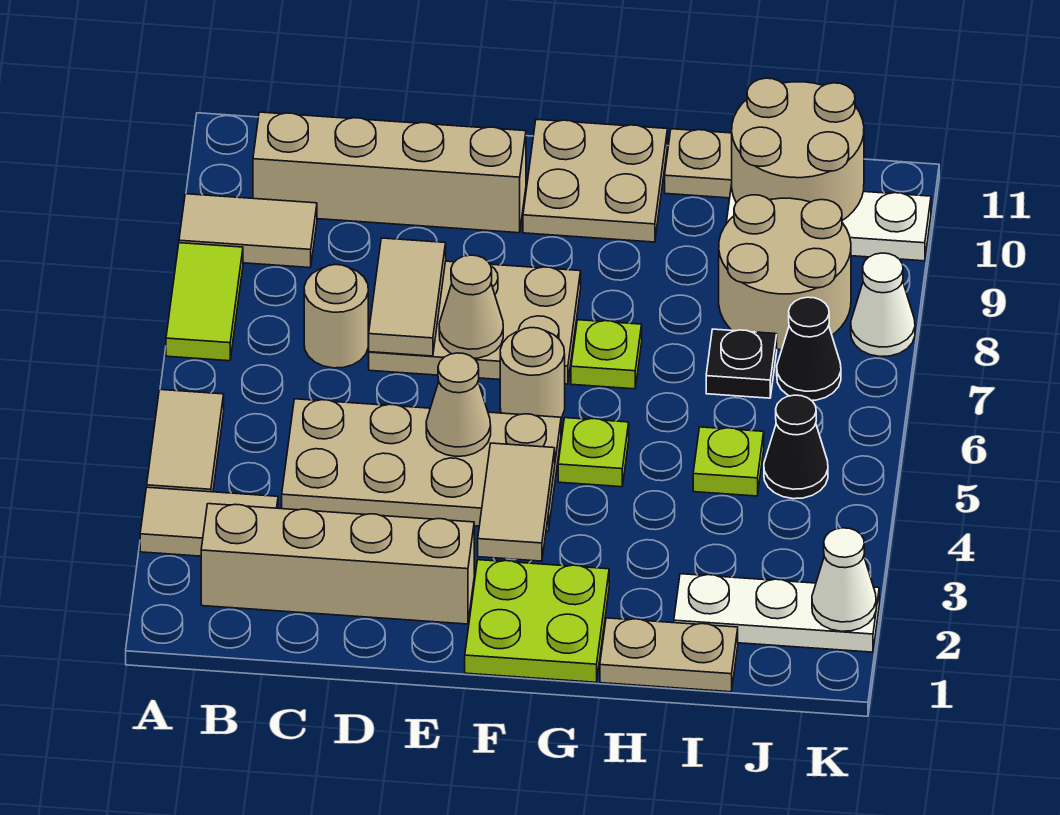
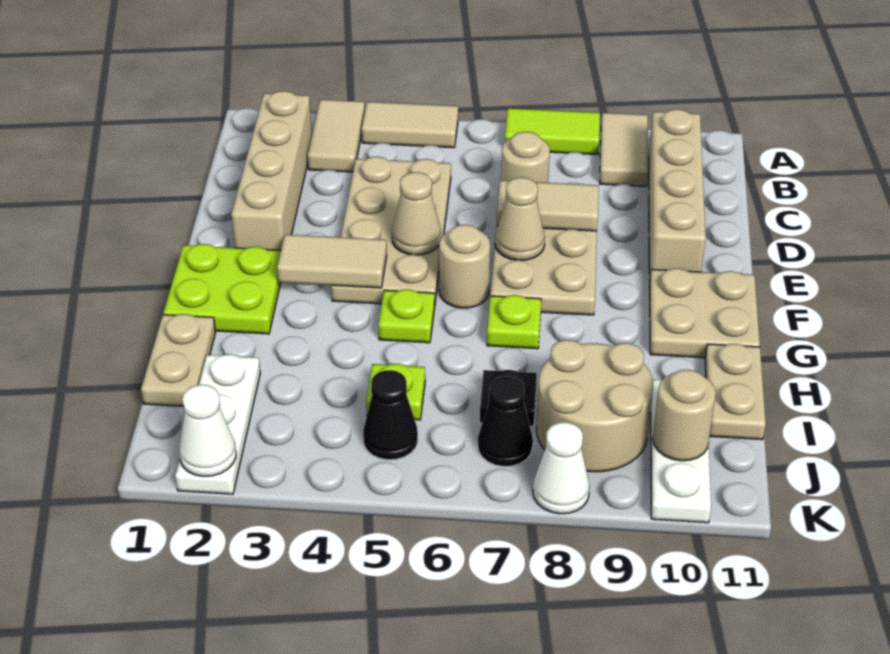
tan round brick I10:J11 level 2 -> tan round brick J10 level 2

